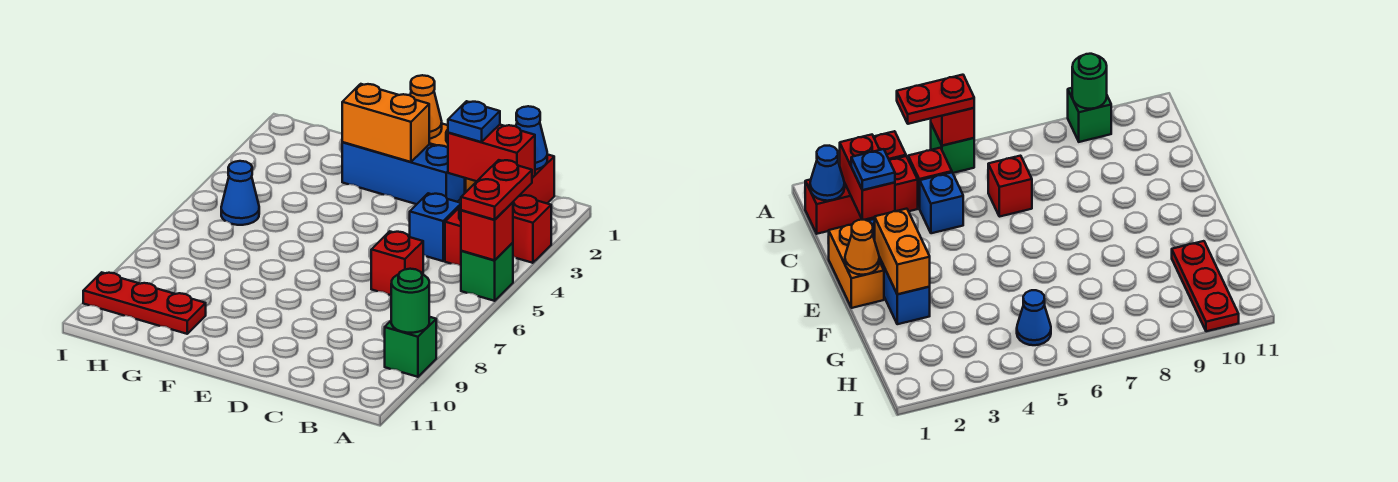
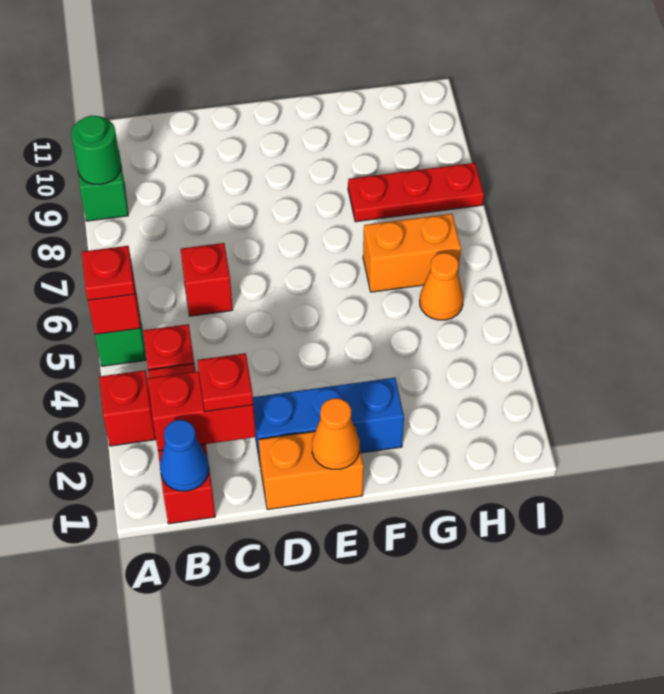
red plate A4:A5 level 3 -> red plate A5 level 3
blue plate C2 level 3 -> red plate C2 level 3
blue brick C4 level 1 -> none
orange brick E2:F2 level 2 -> orange brick G6:H6 level 1
red plate G10:I10 level 1 -> red plate G8:I8 level 1
blue cone H5 level 1 -> orange cone H5 level 1

